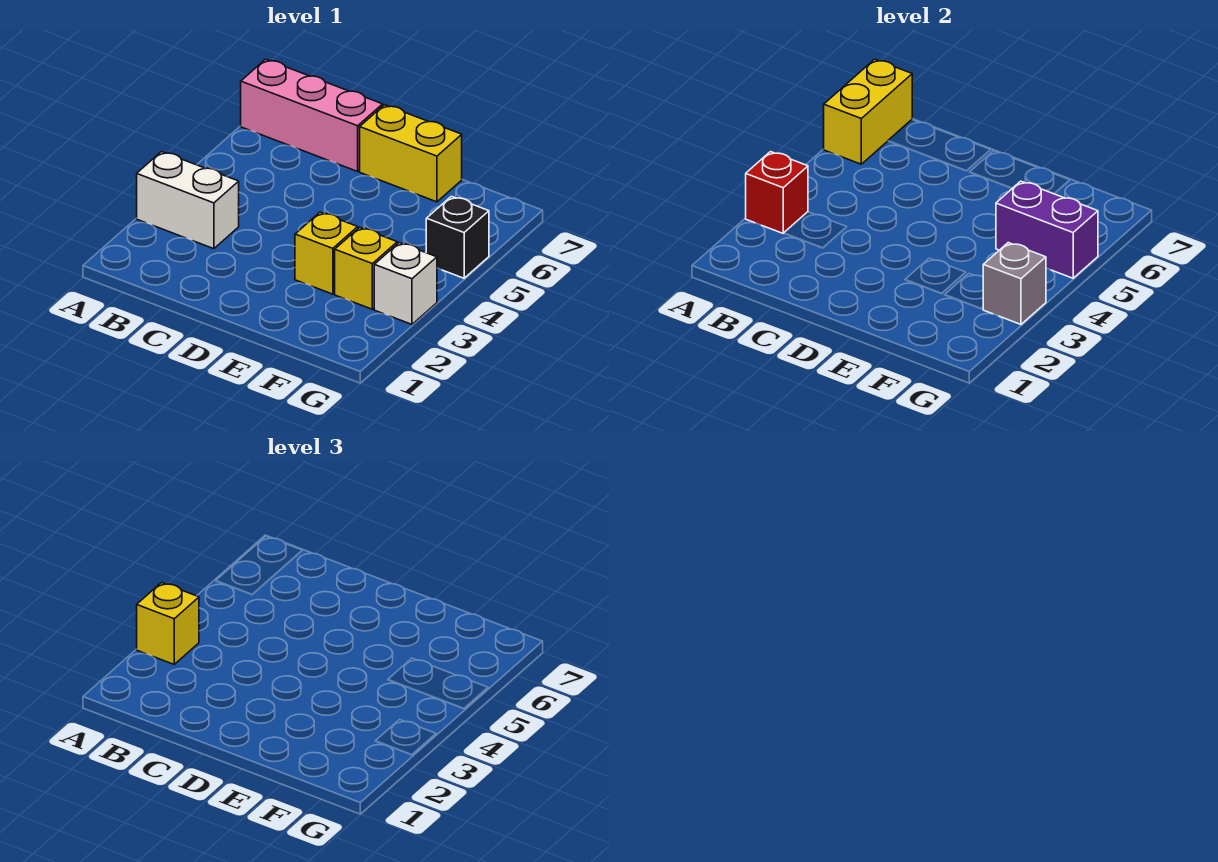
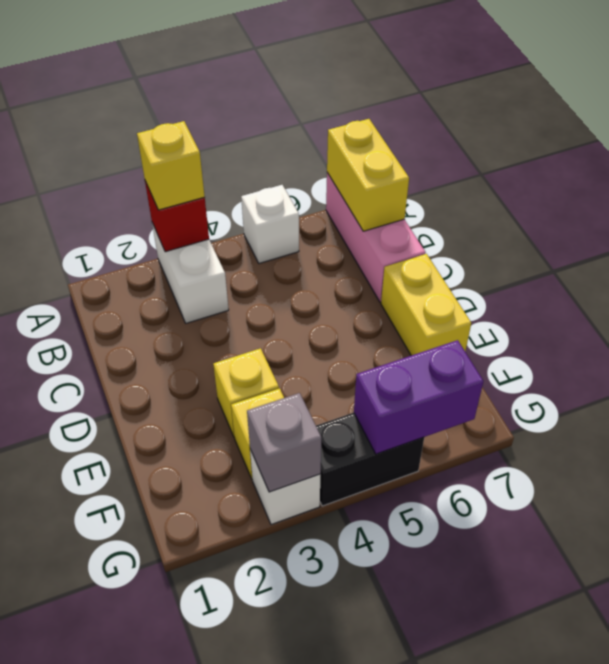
none -> white brick A5 level 1
yellow brick A6:A7 level 2 -> yellow brick A7:B7 level 2
purple brick F5:G5 level 2 -> purple brick G5:G6 level 2
black brick G5 level 1 -> black brick G4:G5 level 1

